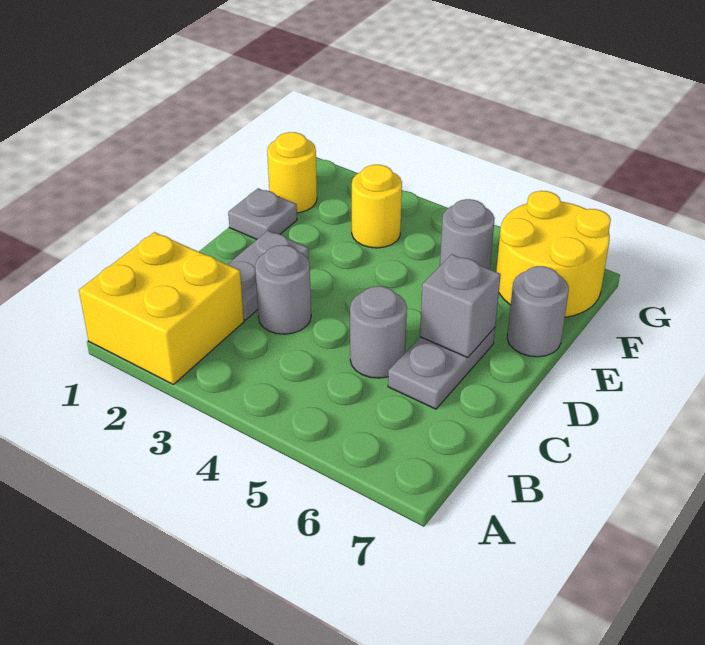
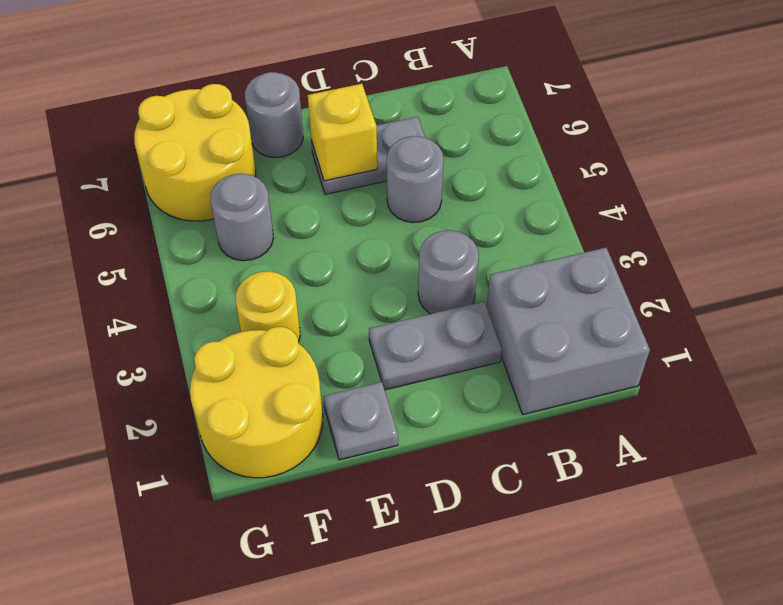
yellow brick A1:B2 level 1 -> grey brick A1:B2 level 1
grey brick D6 level 2 -> yellow brick D6 level 2
yellow round brick F1 level 1 -> yellow round brick F1:G2 level 1

